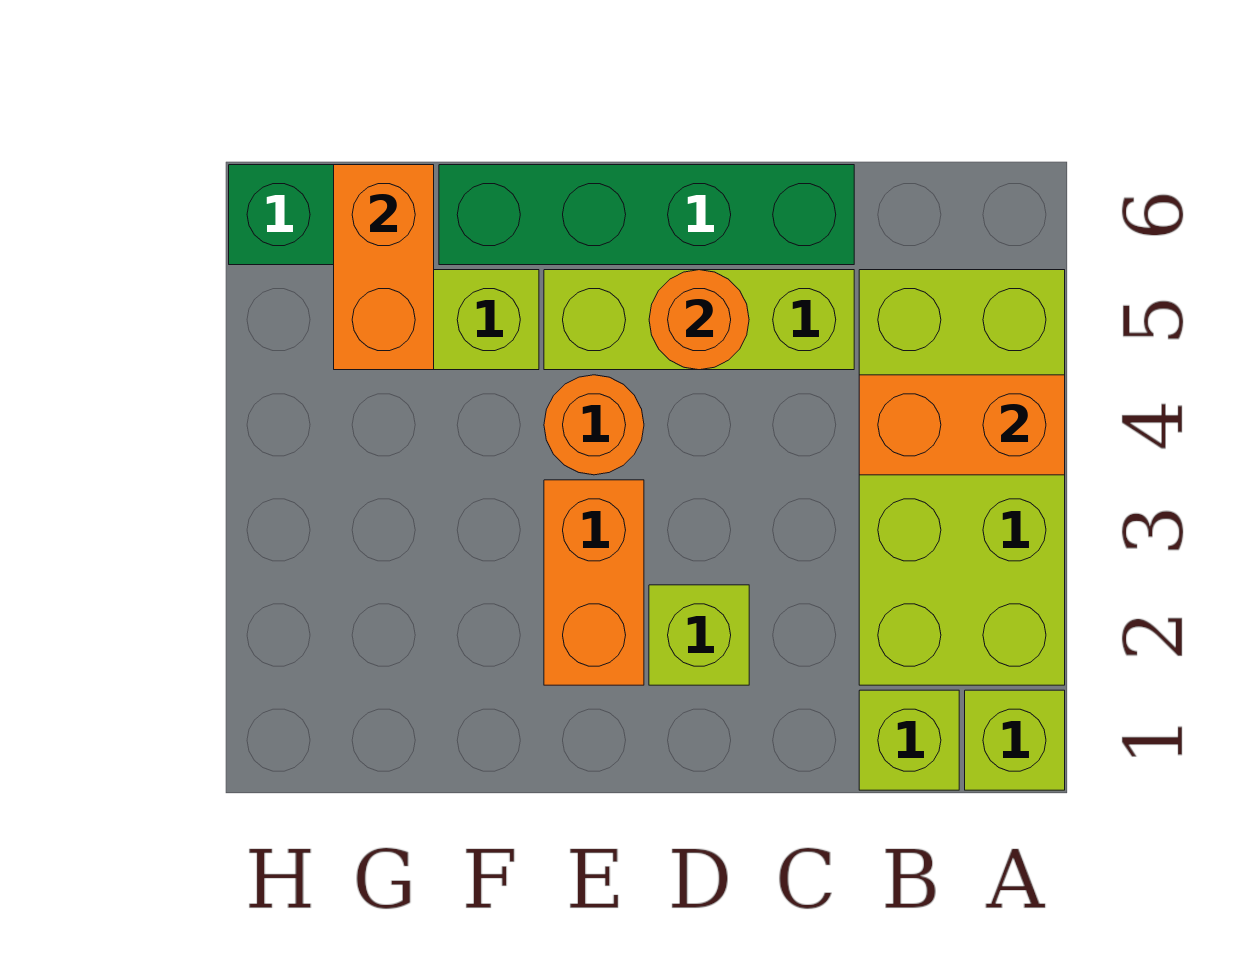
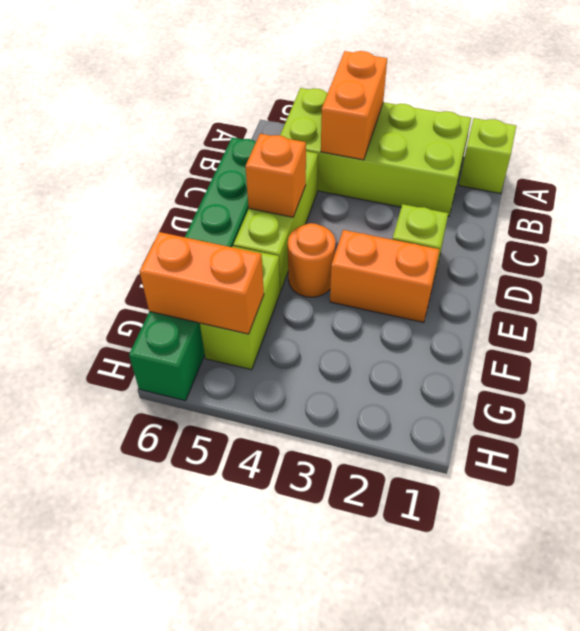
lime brick B1 level 1 -> none
orange round brick D5 level 2 -> orange brick D5 level 2

